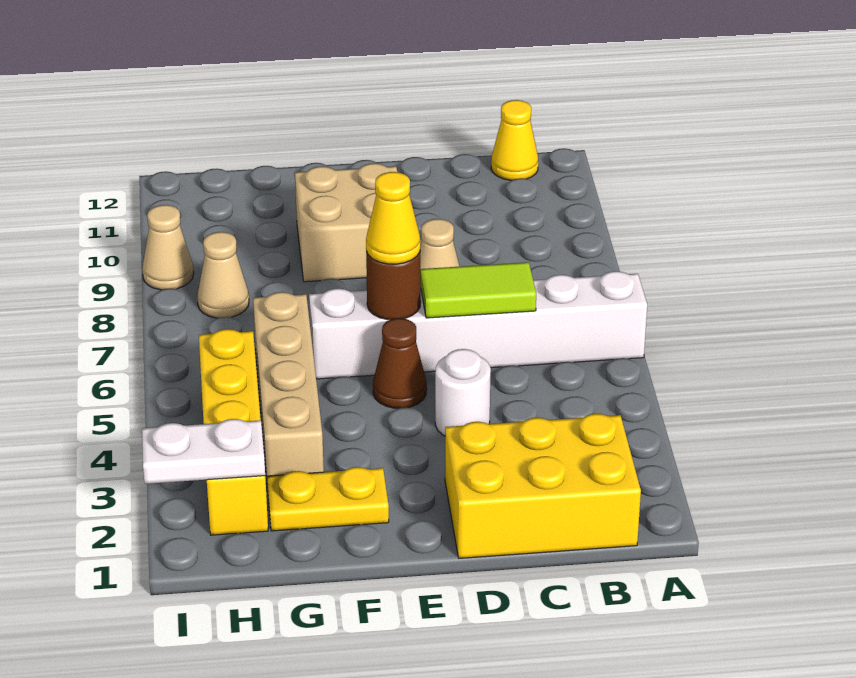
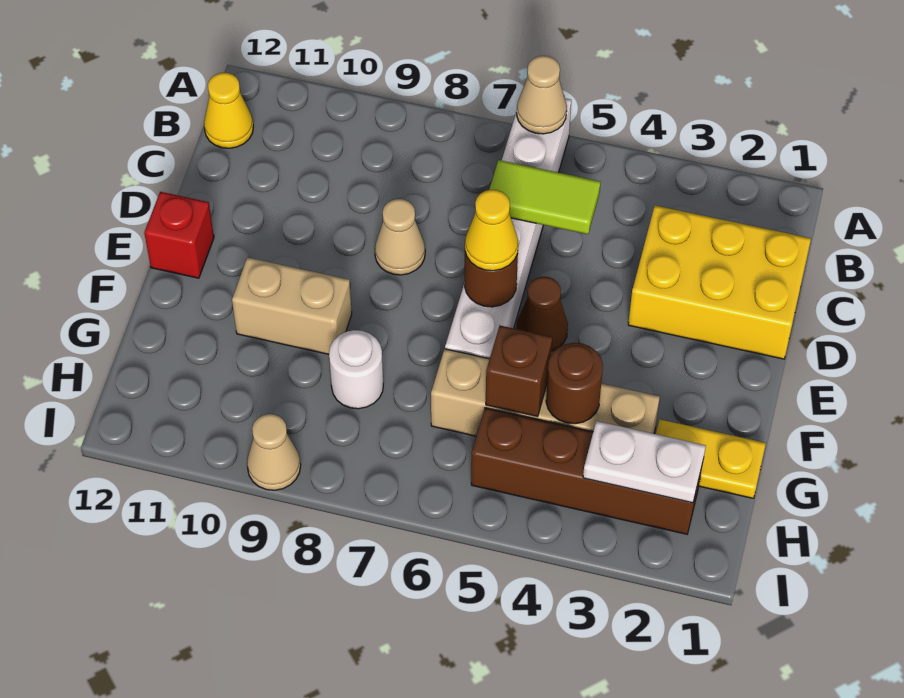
yellow brick B1:D2 level 1 -> yellow brick C1:D3 level 1
lime tile C6:D6 level 2 -> lime tile C5:C6 level 2
white round brick D4 level 1 -> white round brick G8 level 1
tan brick E9:F10 level 1 -> tan brick F9:F10 level 1
none -> red brick E12 level 1
yellow plate F2:G2 level 1 -> yellow plate G1:G2 level 1
none -> brown round brick G4 level 2
none -> brown brick G5 level 2
yellow brick H2:H5 level 1 -> brown brick H2:H5 level 1
white plate H2:I2 level 2 -> white plate H2:H3 level 2
tan cone H8 level 1 -> tan cone A6 level 2

